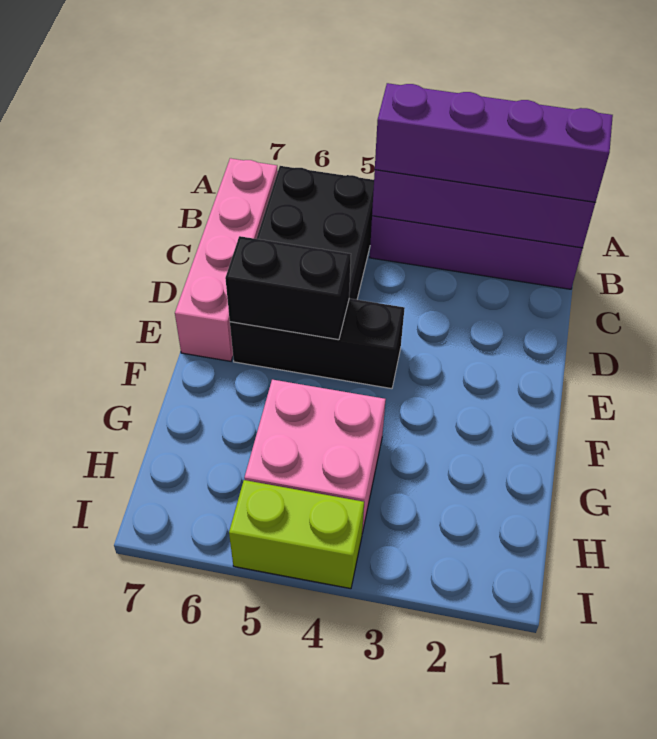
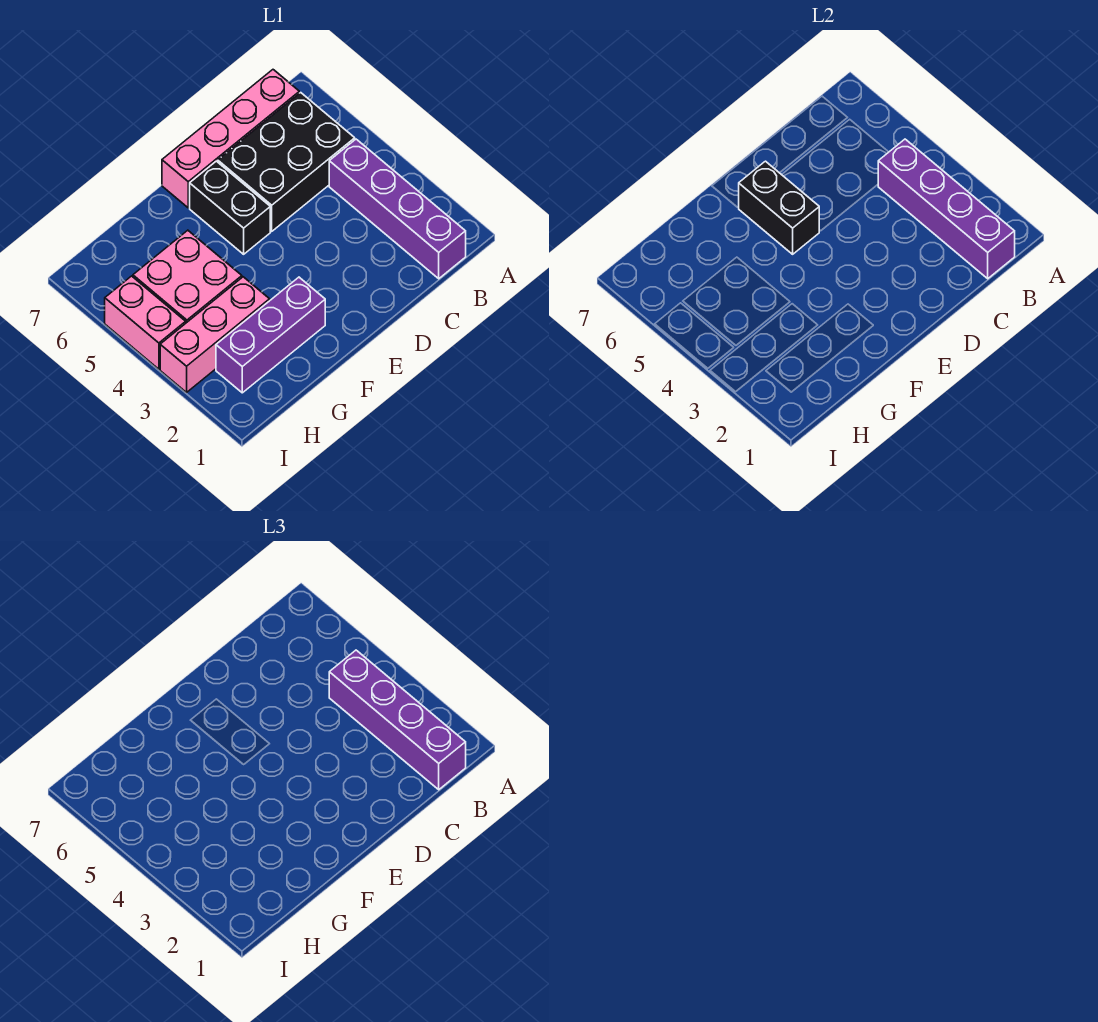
black brick E4:E6 level 1 -> black brick E5:E6 level 1
none -> purple brick F2:H2 level 1
none -> pink brick G3:I3 level 1
lime brick I4:I5 level 1 -> pink brick I4:I5 level 1

